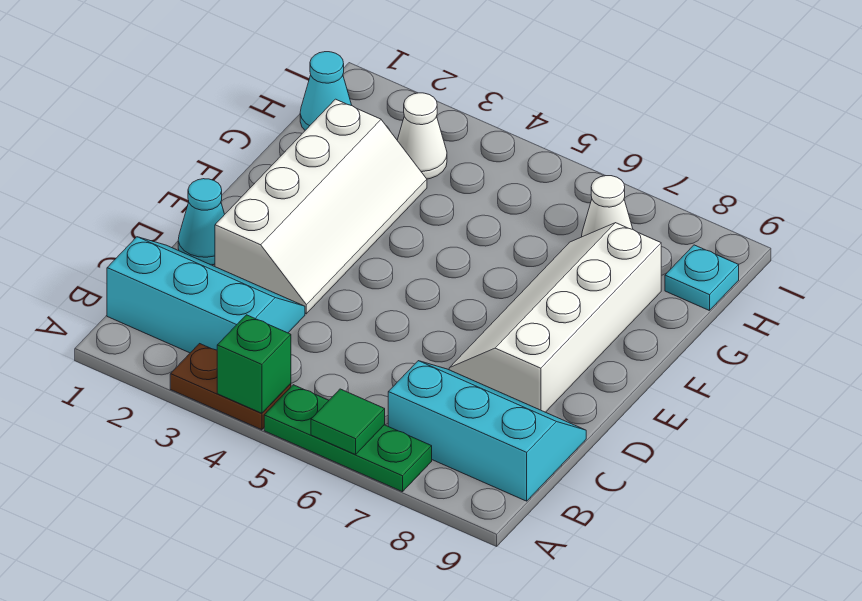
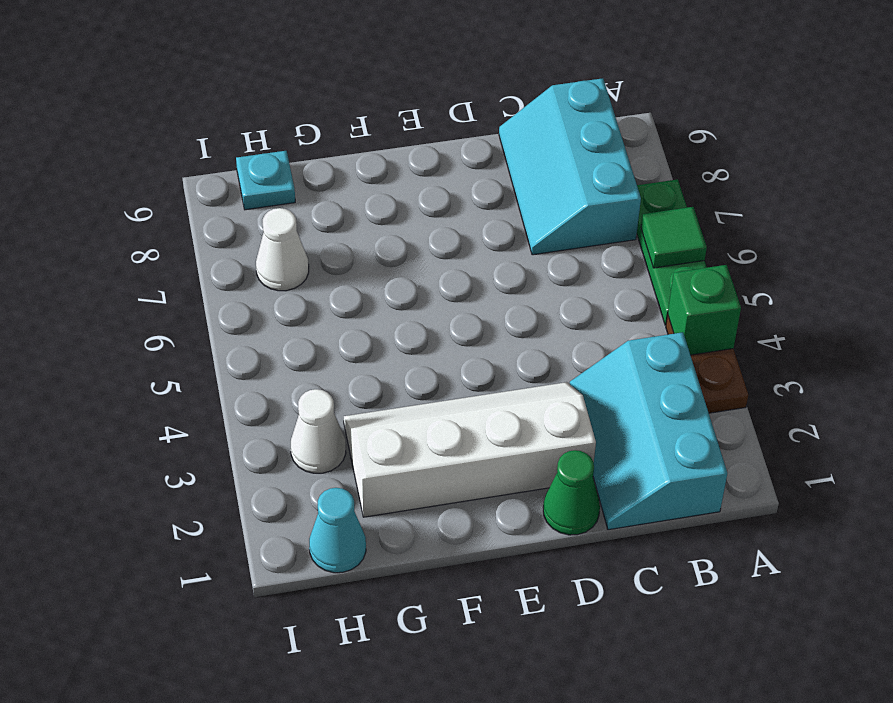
cyan cone D1 level 1 -> green cone D1 level 1
white slope D7:G8 level 1 top 8 -> none

